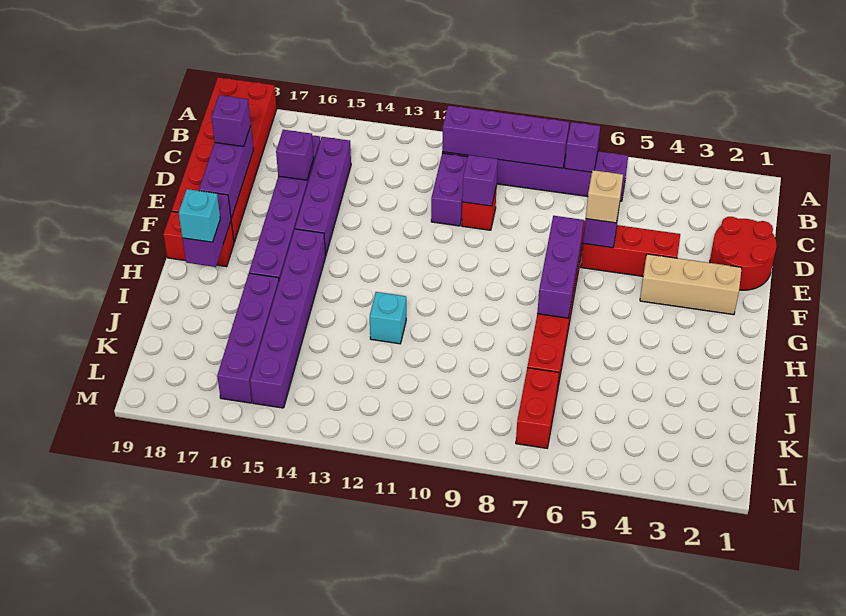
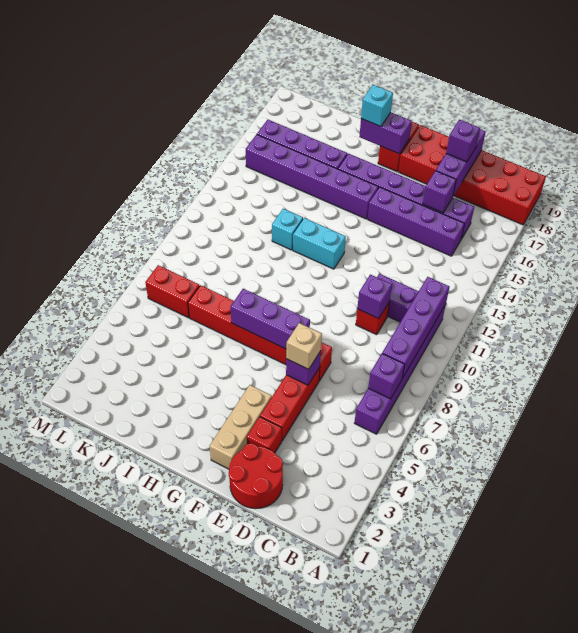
purple brick D18:F18 level 2 -> purple brick D17:D19 level 2
none -> red brick E3 level 1
none -> cyan brick G12:H12 level 1

